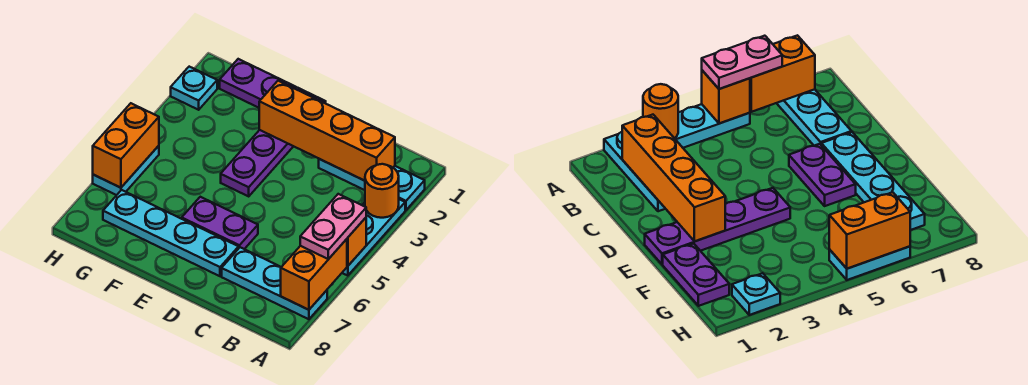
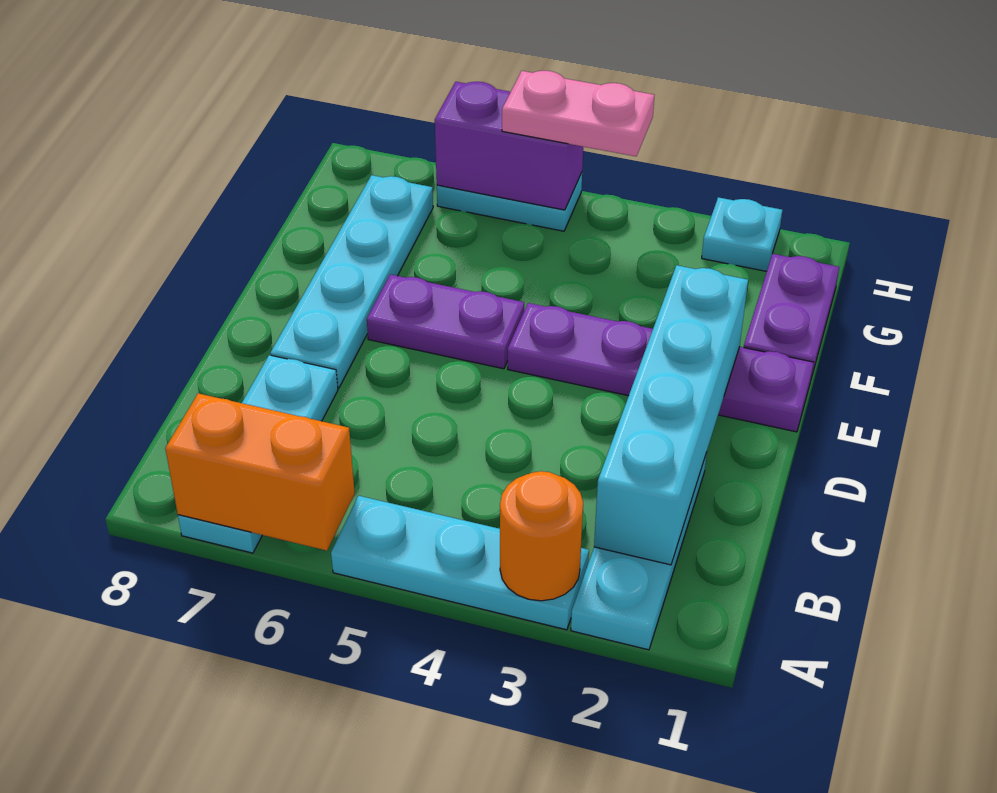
orange brick A5 level 2 -> none
pink plate A5:A6 level 3 -> pink plate H4:H5 level 3
orange brick B2:E2 level 2 -> cyan brick B2:E2 level 2
purple plate D6:E6 level 1 -> purple plate E5:E6 level 1
orange brick H5:H6 level 2 -> purple brick H5:H6 level 2

